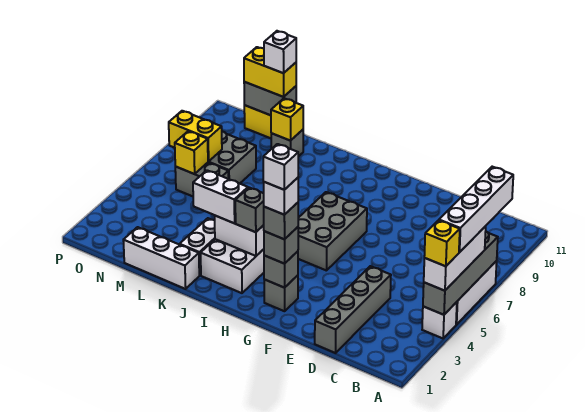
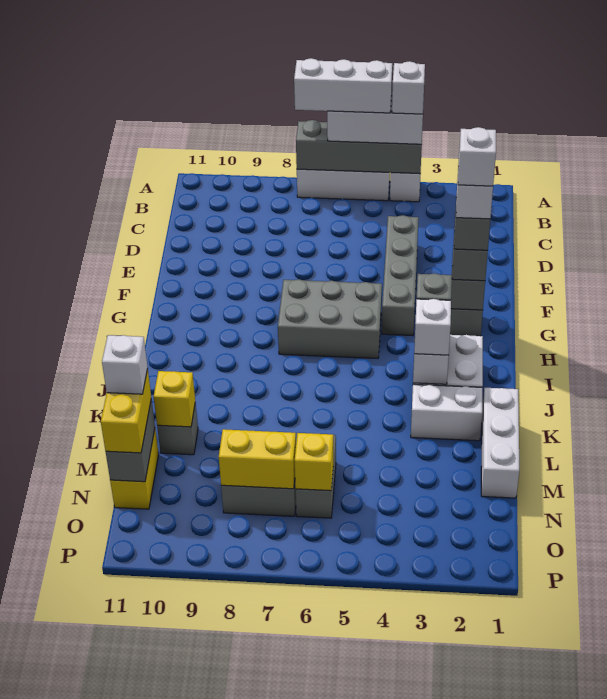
yellow brick A4 level 4 -> white brick A4 level 4
white brick A5:A8 level 4 -> white brick A5:A7 level 4
grey brick D1:D4 level 1 -> grey brick D4:G4 level 1
white brick J3:K3 level 3 -> white brick J3 level 3
yellow brick N7:O7 level 2 -> yellow brick N7:N8 level 2

